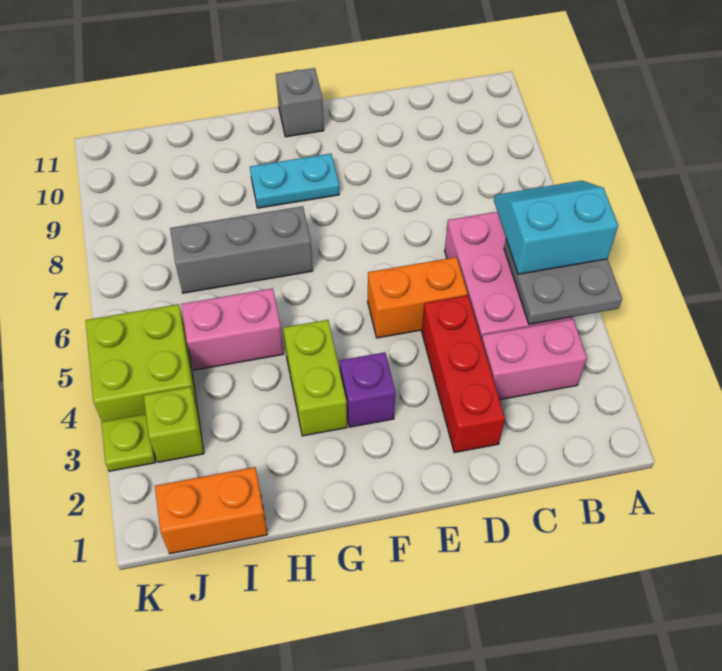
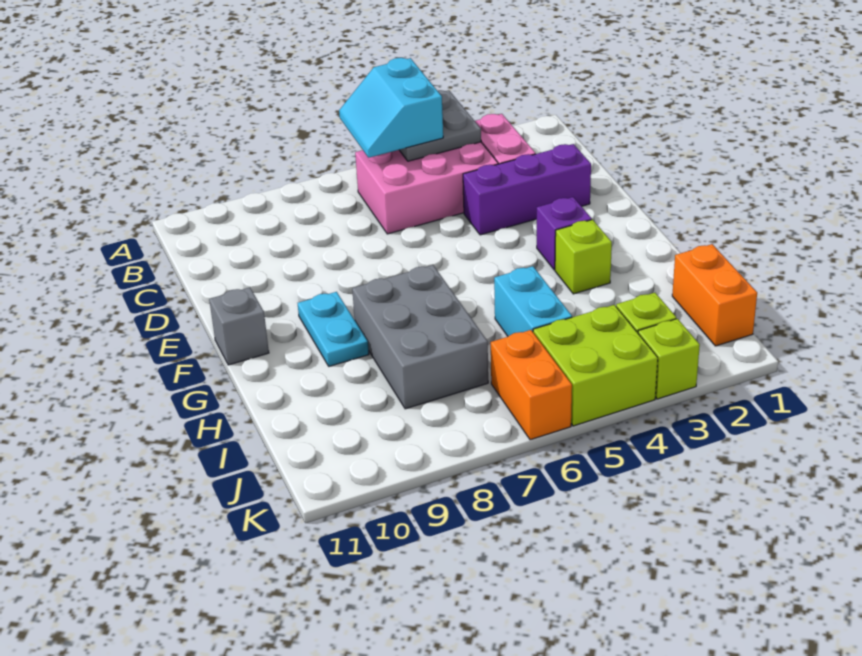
red brick D2:D4 level 1 -> purple brick D2:D4 level 1
orange brick D5:E5 level 1 -> orange brick J6:K6 level 1
lime brick G3:G4 level 1 -> lime brick G3 level 1
grey brick G7:I7 level 1 -> grey brick G7:I8 level 1
pink brick H5:I5 level 1 -> cyan brick H5:I5 level 1
lime plate K3 level 1 -> lime brick K3 level 1

